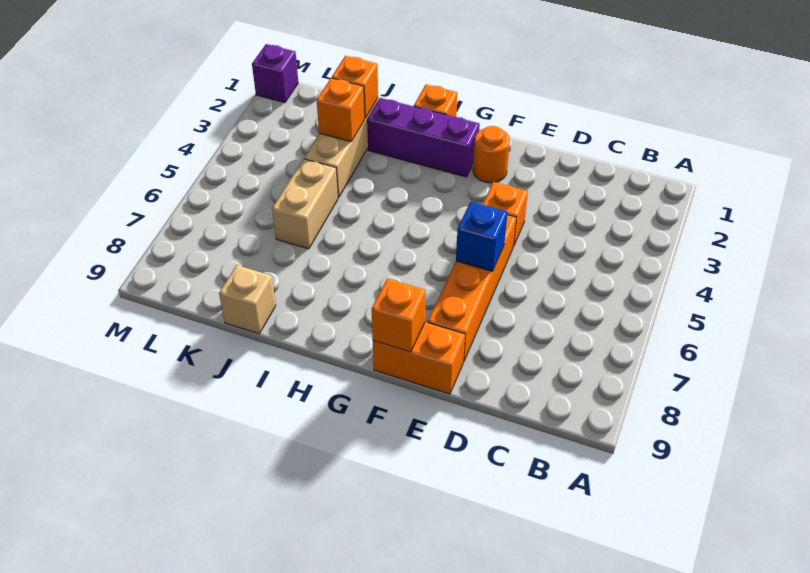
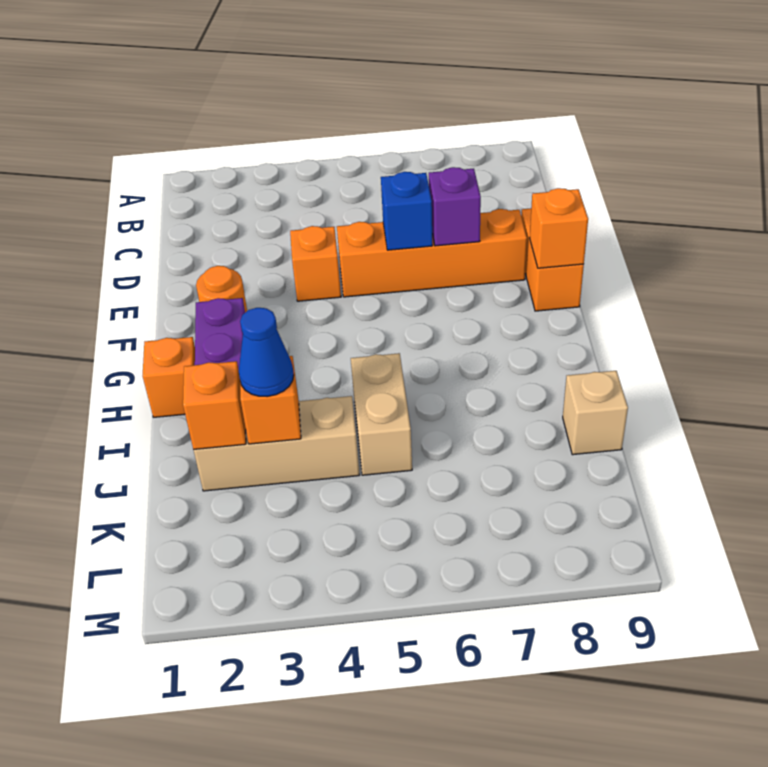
none -> blue cone J3 level 3
tan brick J5:J6 level 1 -> tan brick I5:J5 level 1
purple brick M1 level 1 -> purple brick E7 level 2

